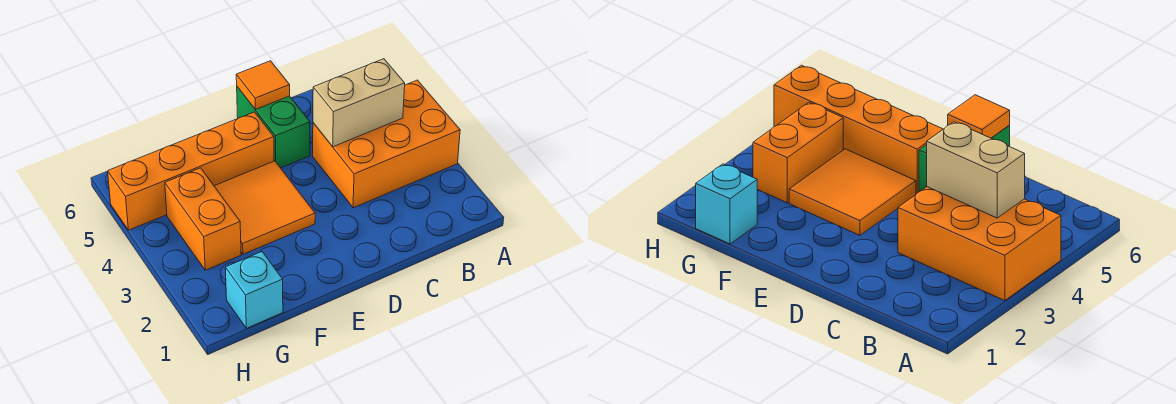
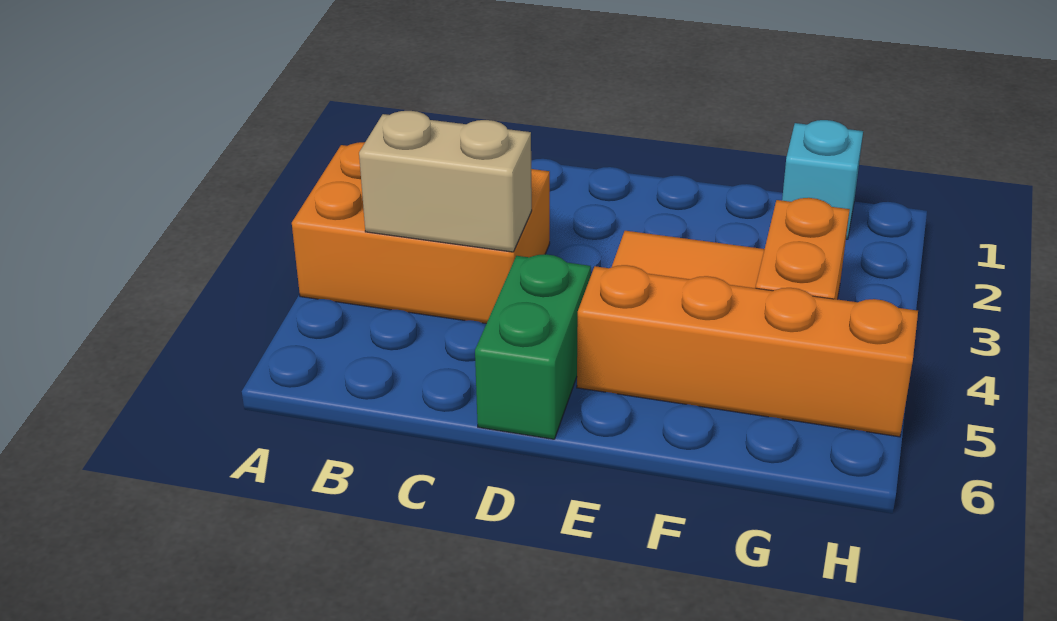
orange tile D6 level 2 -> none

